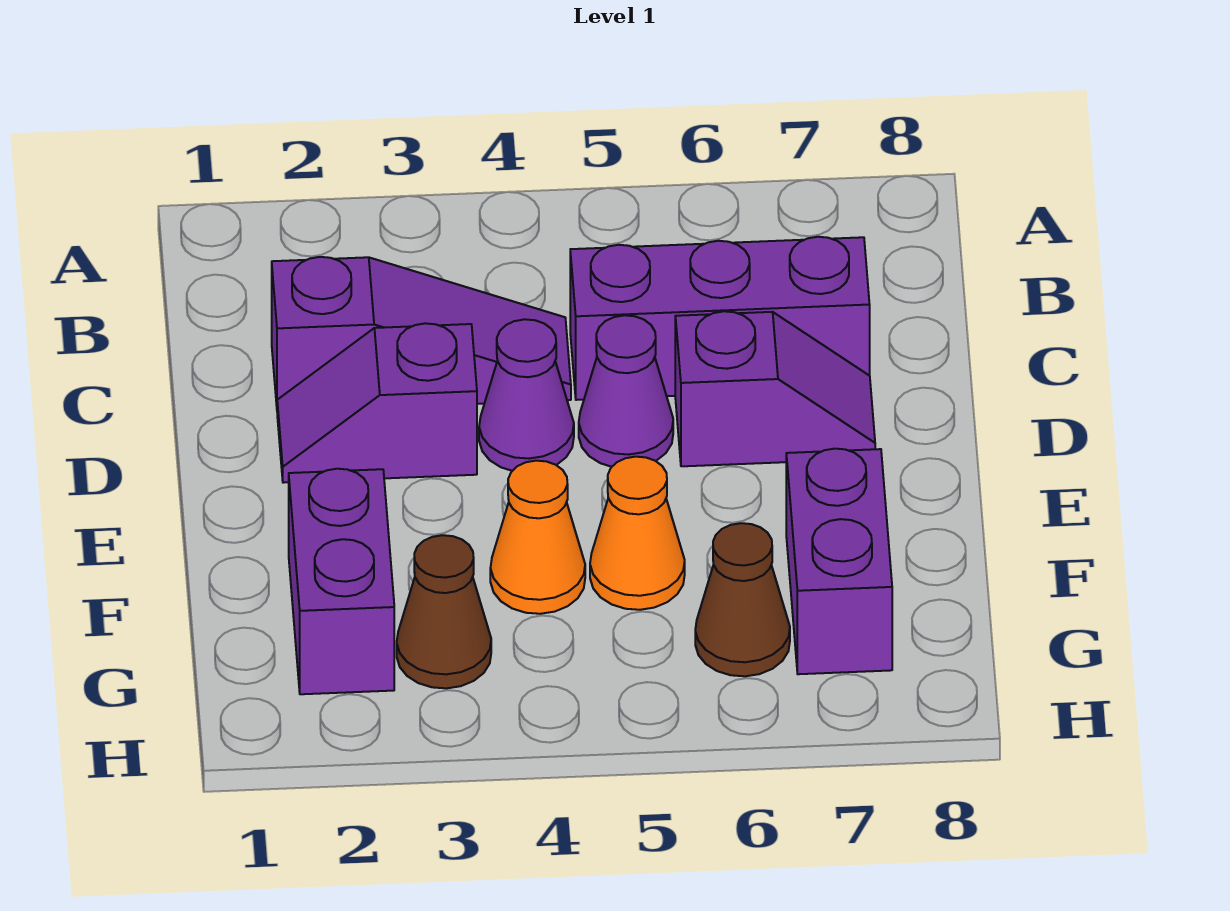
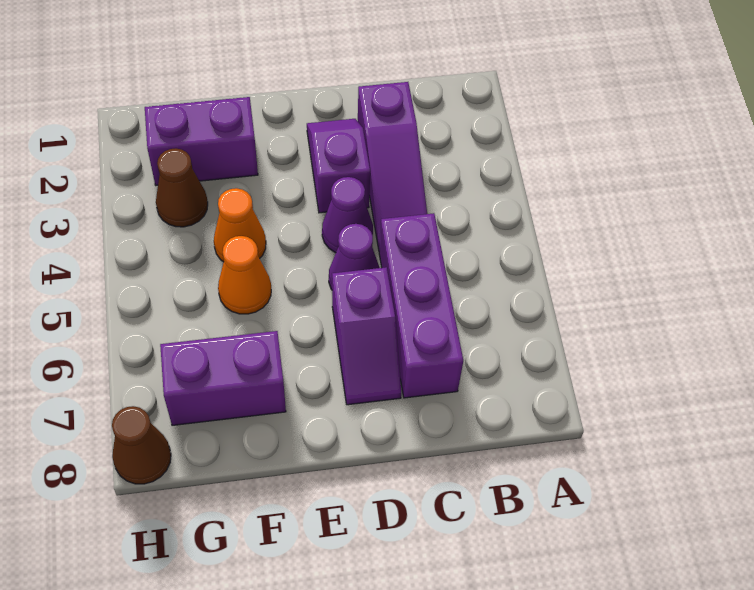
brown cone G6 level 1 -> brown cone H8 level 1

